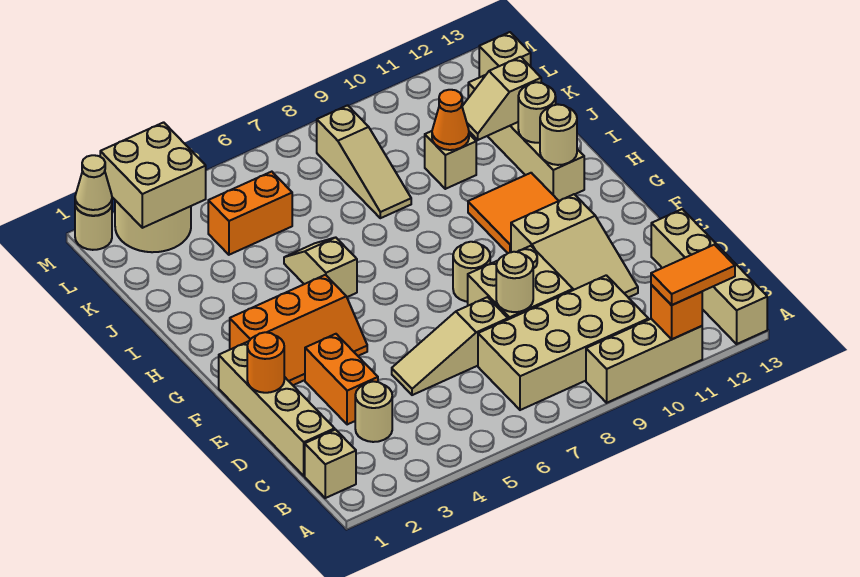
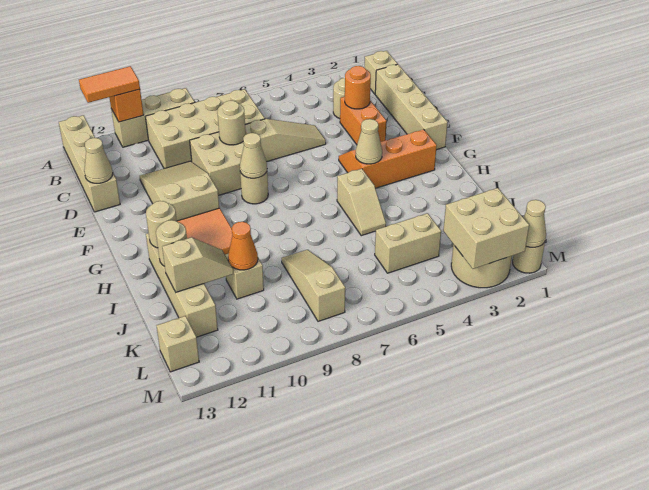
none -> tan cone D13 level 2
orange round brick E1 level 2 -> orange round brick D3 level 2
none -> tan cone F8 level 2
none -> tan cone G4 level 2
orange brick K4:K5 level 1 -> tan brick K4:K5 level 1

